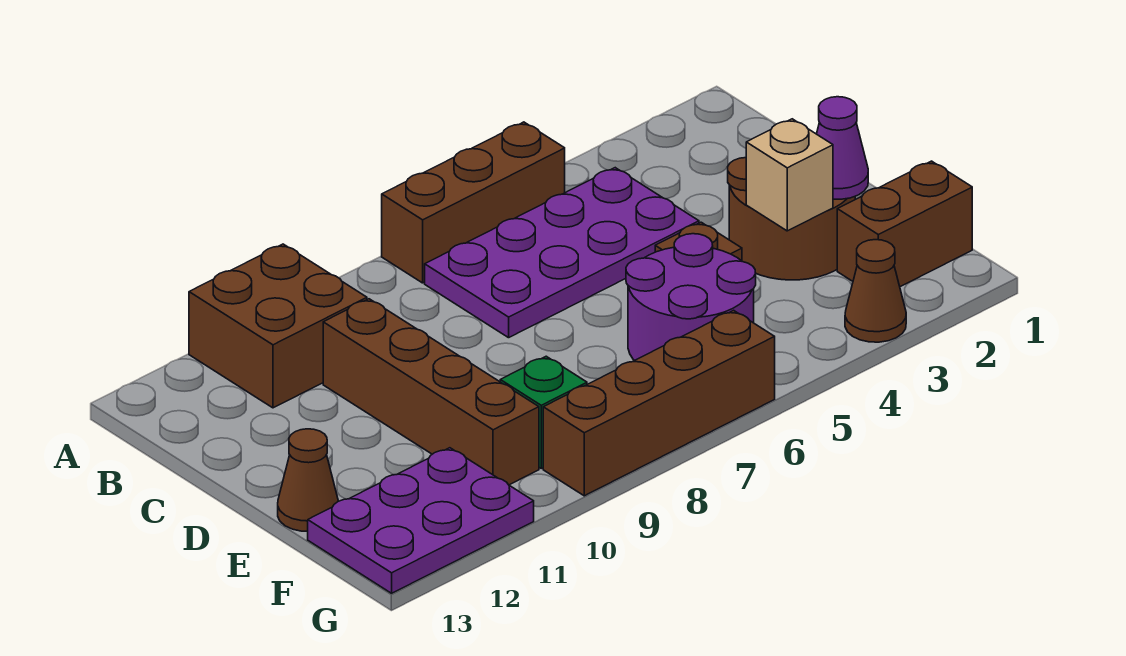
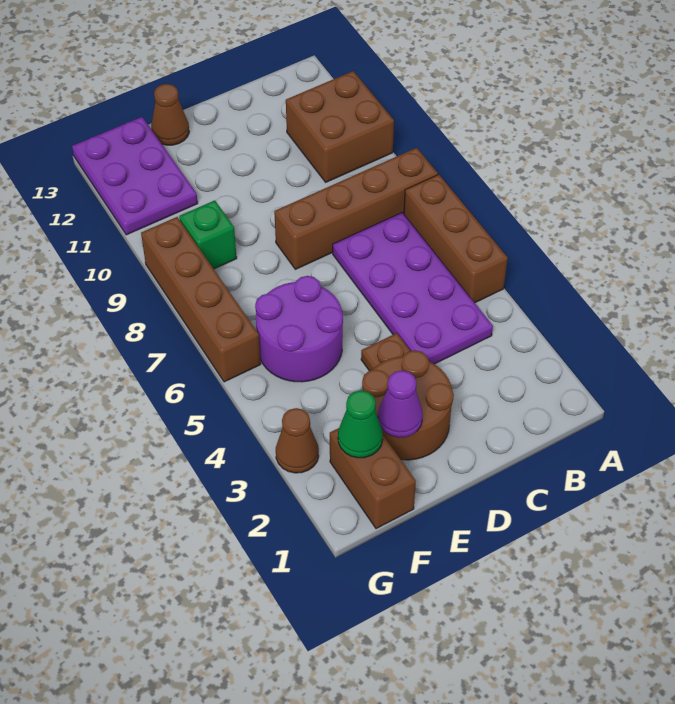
brown brick C10:F10 level 1 -> brown brick A8:D8 level 1
tan brick E3 level 2 -> none
none -> green cone F2 level 2

